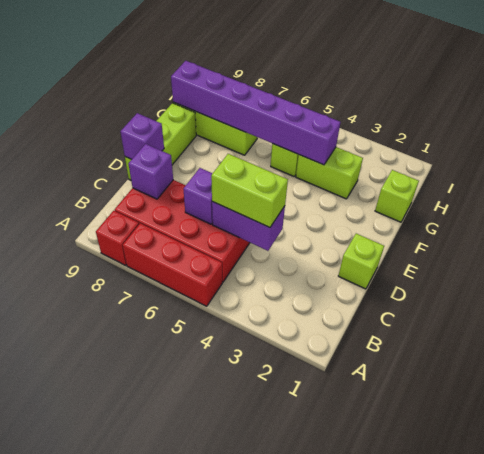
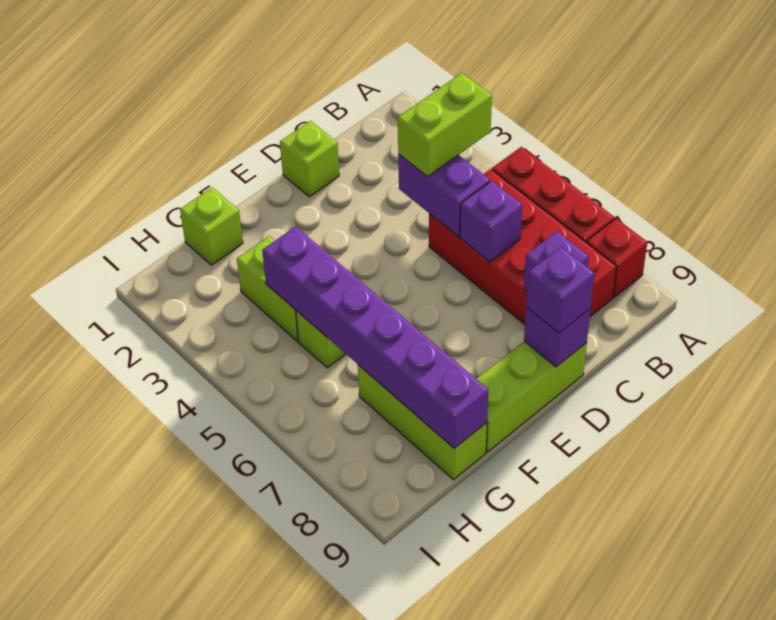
lime brick C4:C5 level 3 -> lime brick B4:C4 level 3
none -> purple brick D9 level 3

